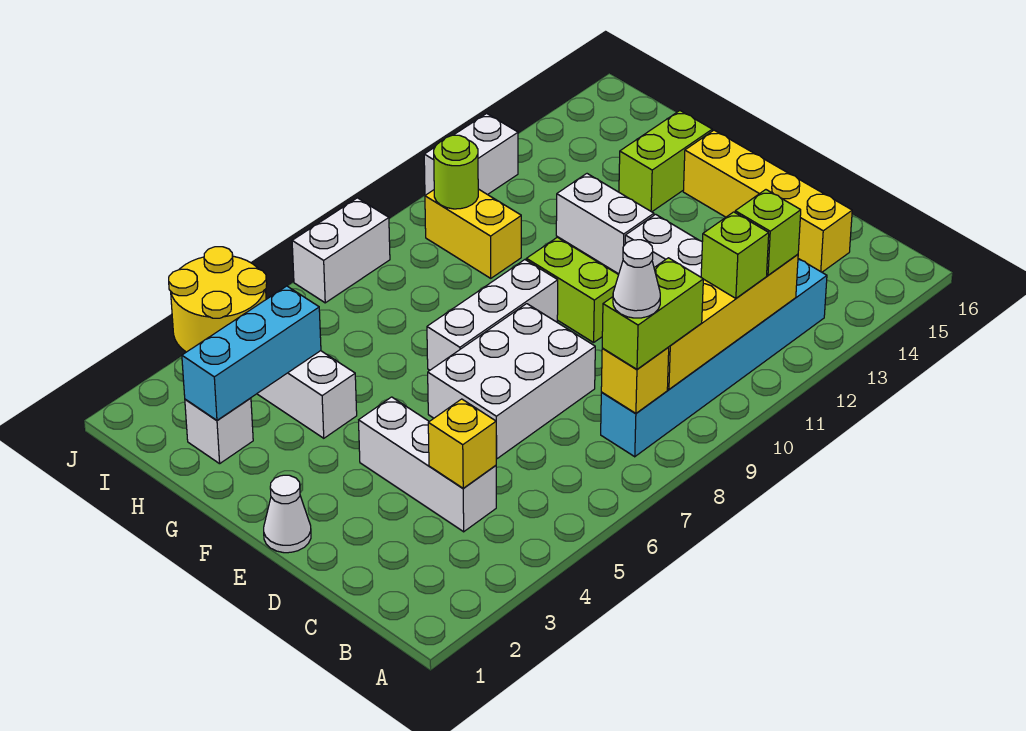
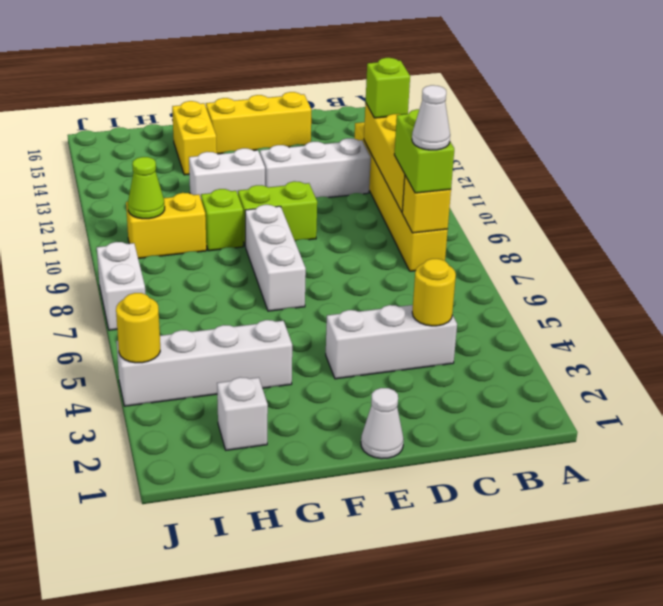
cyan brick B8:B13 level 1 -> yellow brick B8:B13 level 1
lime brick B11 level 3 -> lime brick G10 level 1
yellow brick C4 level 2 -> yellow round brick C4 level 2
yellow brick C15:F15 level 1 -> yellow brick D15:F15 level 1
white brick D6:E8 level 1 -> none
lime brick G14:G15 level 1 -> yellow brick G14:G15 level 1
cyan brick H2:H4 level 2 -> none
yellow round brick I3:J4 level 2 -> yellow round brick J4 level 2
lime round brick I10 level 2 -> lime cone I10 level 2
white brick J11:J12 level 1 -> none

